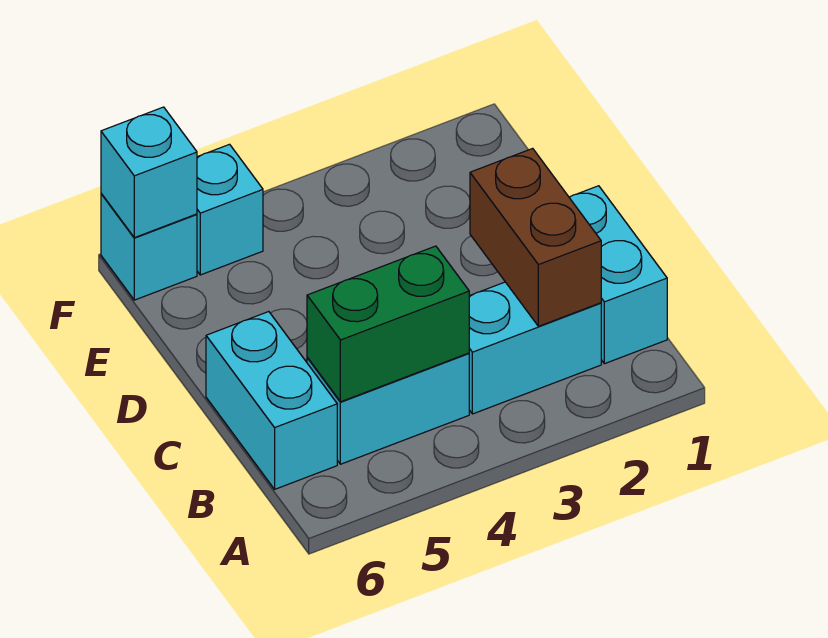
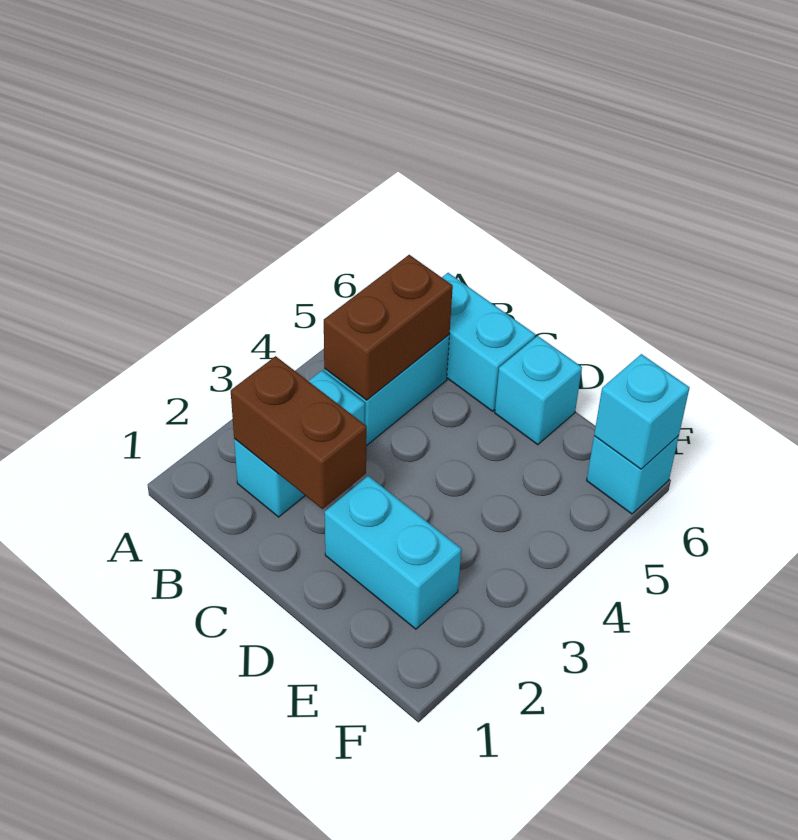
cyan brick B1:C1 level 1 -> cyan brick D2:E2 level 1
green brick B4:B5 level 2 -> brown brick B4:B5 level 2
cyan brick F5 level 1 -> cyan brick D6 level 1

